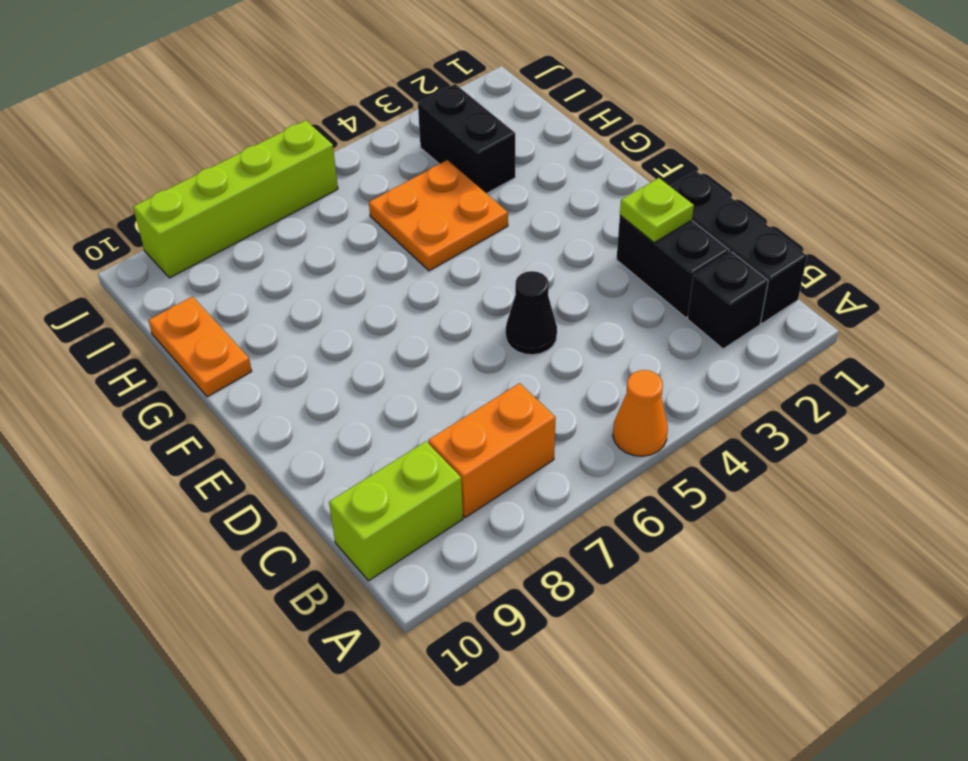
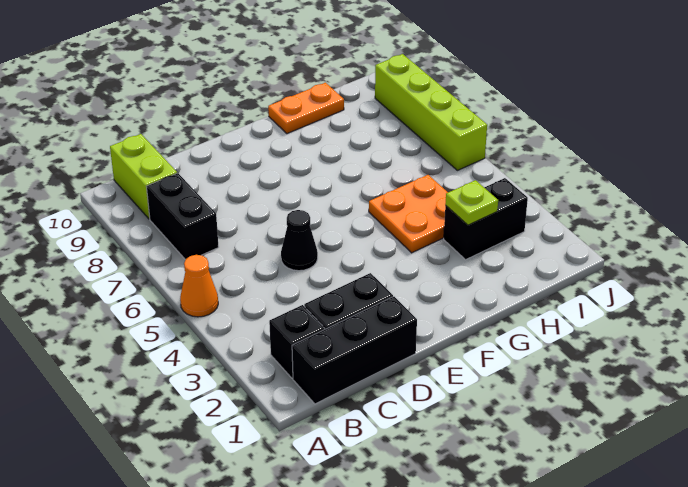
orange brick B7:B8 level 1 -> black brick B7:B8 level 1
lime plate D2 level 2 -> lime plate H3 level 2

